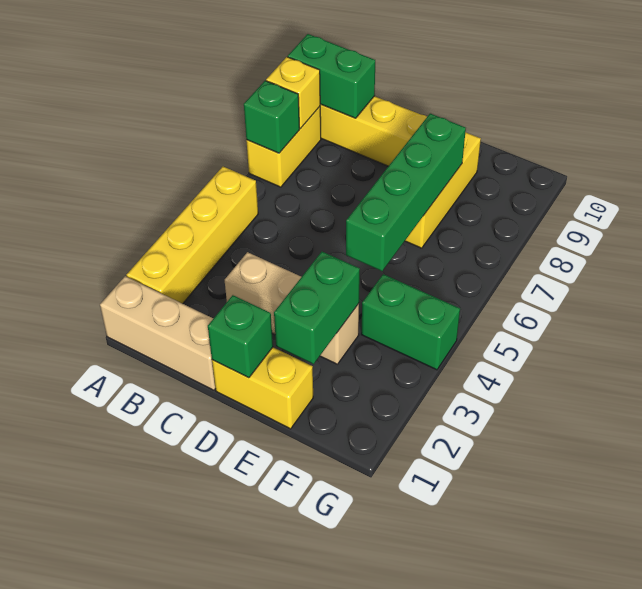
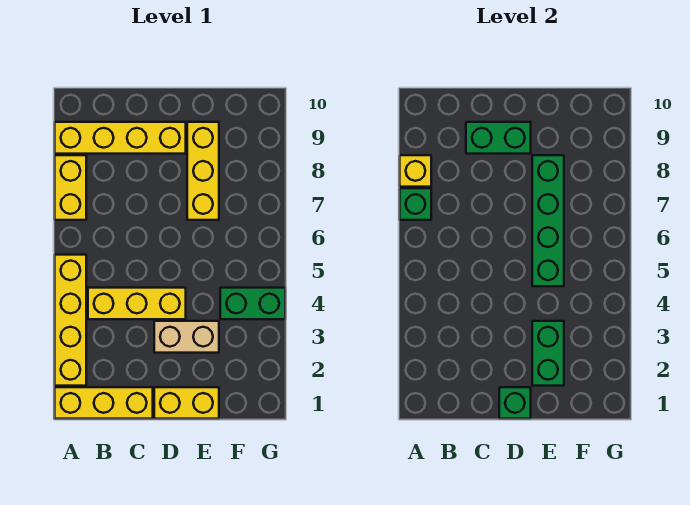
tan brick A1:C1 level 1 -> yellow brick A1:C1 level 1
green brick A9:B9 level 2 -> green brick C9:D9 level 2
none -> yellow brick B4:D4 level 1
tan brick C3:E3 level 1 -> tan brick D3:E3 level 1

